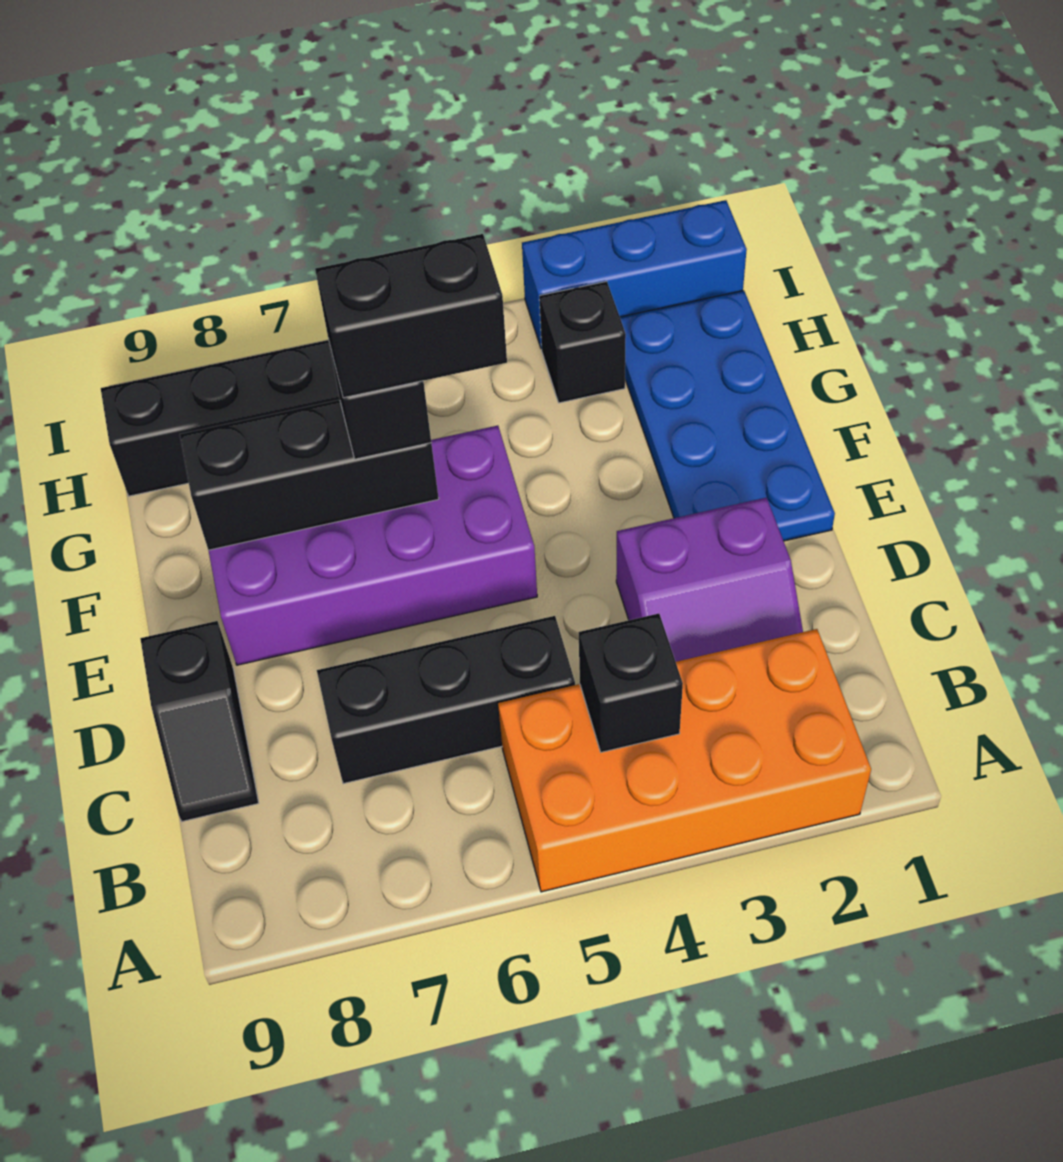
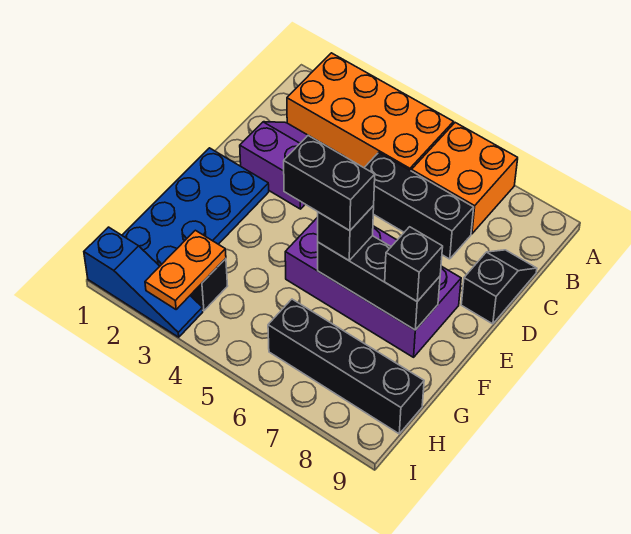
none -> orange brick A6:B7 level 1
black brick B4 level 2 -> black brick F8 level 3
none -> orange plate H3:I3 level 2
blue brick I1:I3 level 1 -> blue slope I1:I3 level 1 top 1

